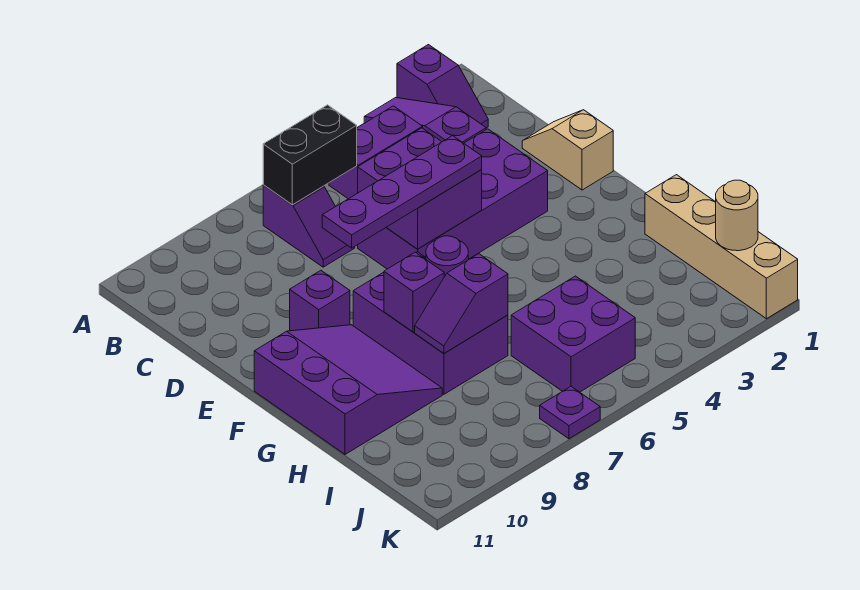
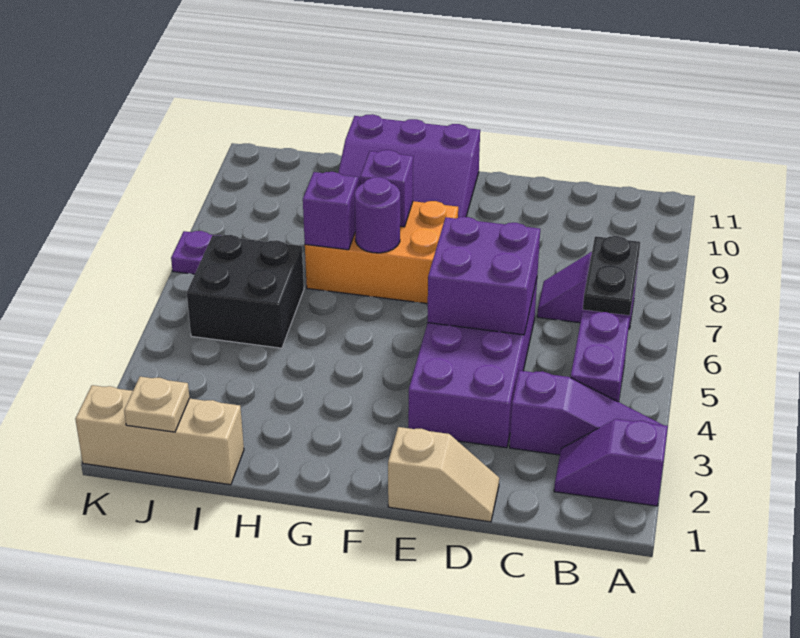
black brick B6:B7 level 2 -> black plate B6:B7 level 2
purple plate E5:E8 level 3 -> none
purple brick E9 level 1 -> none
purple brick F7:H8 level 1 -> orange brick F7:H8 level 1
tan brick H1:K1 level 1 -> tan brick I1:K1 level 1
purple brick I5:J6 level 1 -> black brick I5:J6 level 1
tan round brick J1 level 2 -> tan plate J1 level 2

